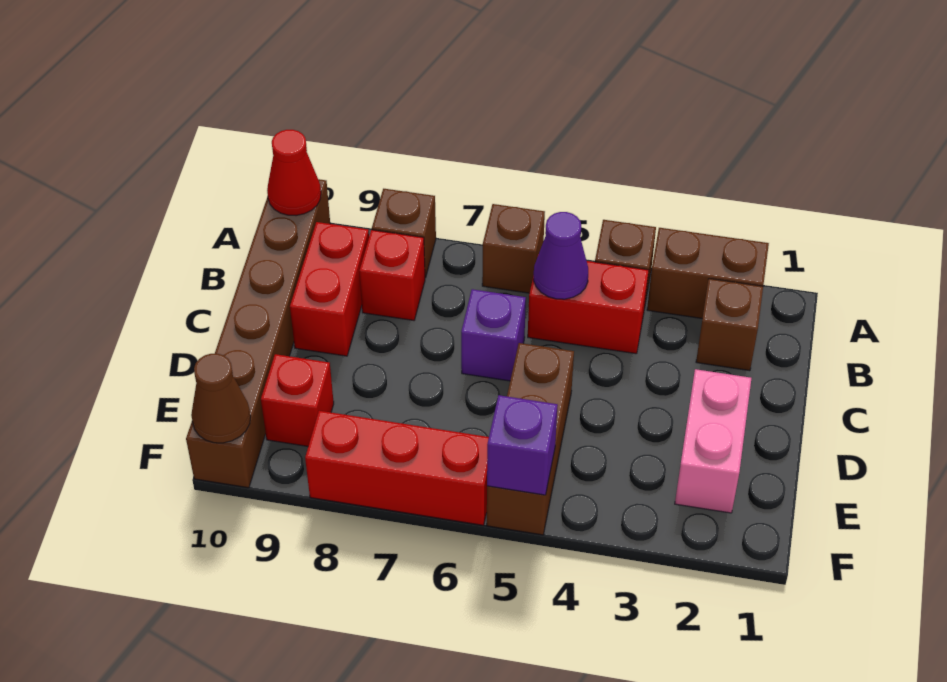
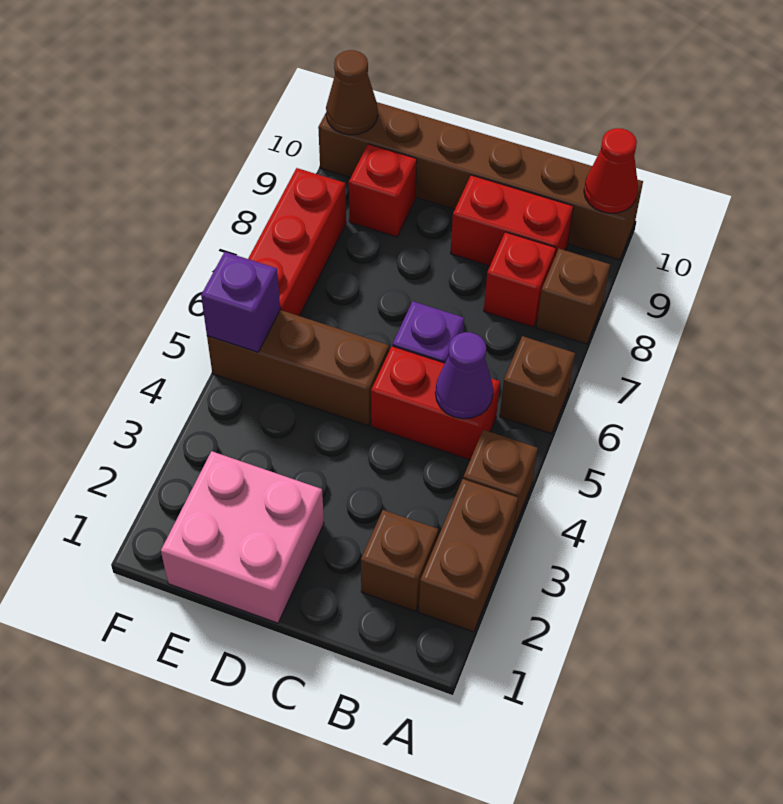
red brick B4:B5 level 1 -> red brick B5:C5 level 1
pink brick D2:E2 level 1 -> pink brick D1:E2 level 1

